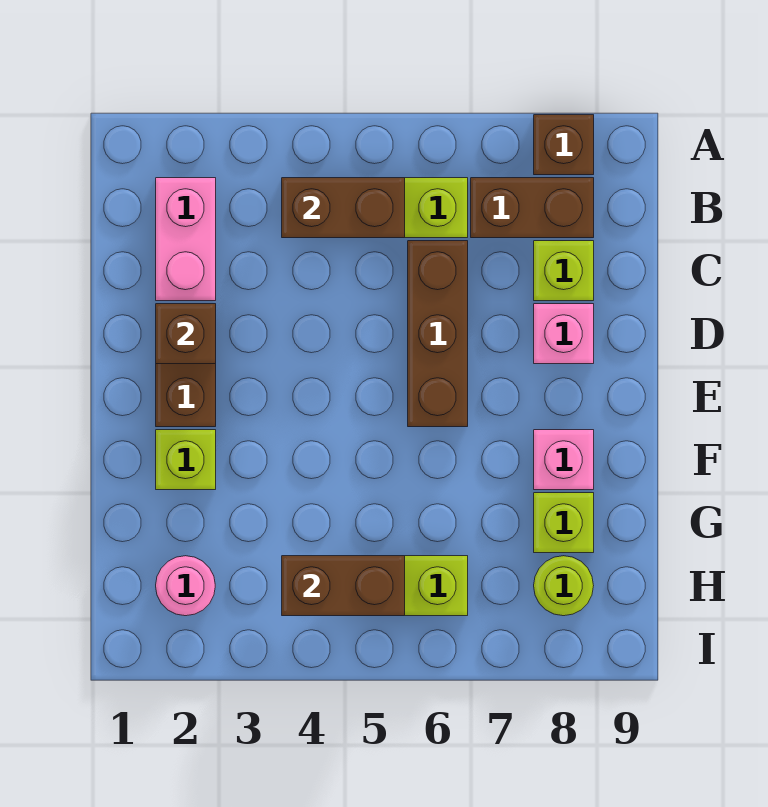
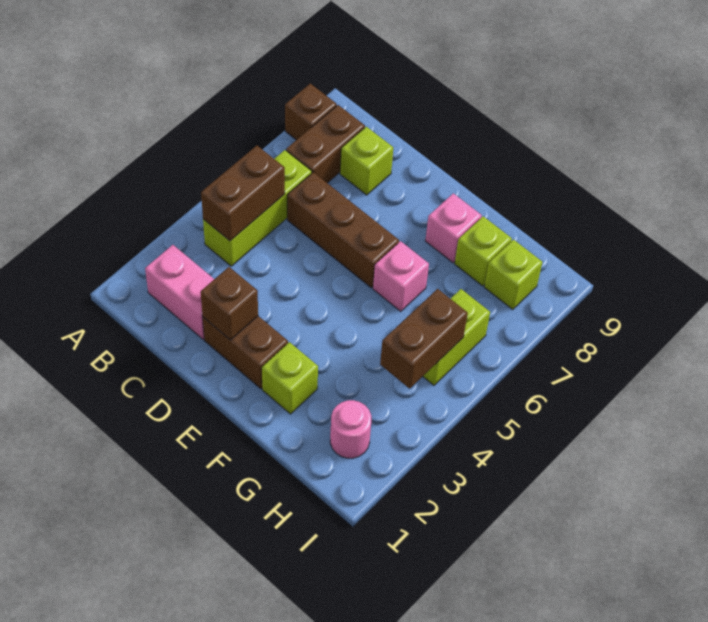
pink brick D8 level 1 -> pink brick F6 level 1
lime round brick H8 level 1 -> lime brick H8 level 1

